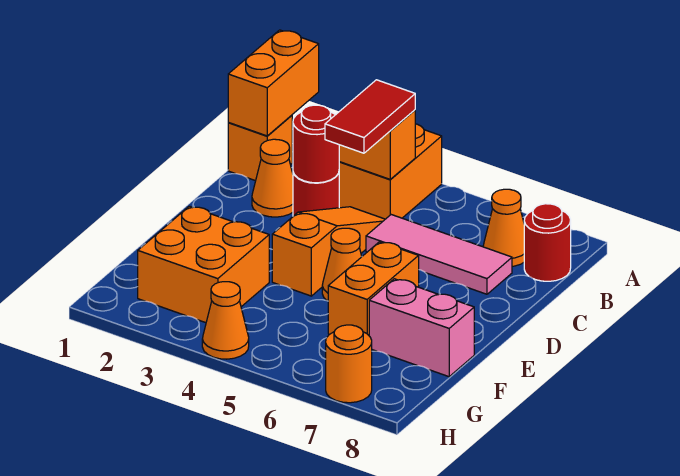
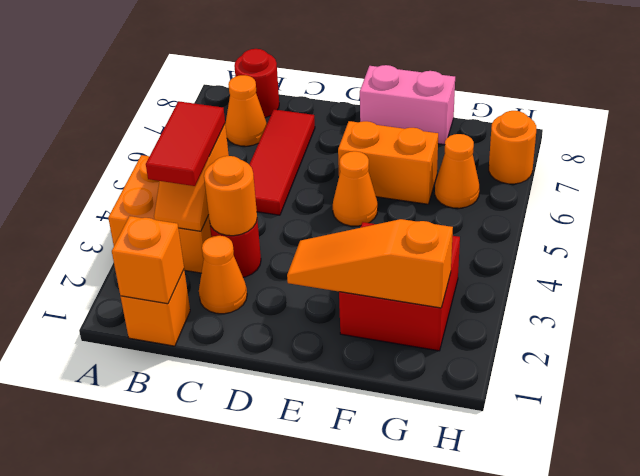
orange brick A1:B1 level 2 -> orange brick B1 level 2
red tile B4:C4 level 3 -> red tile B3:B4 level 3
red round brick C3 level 2 -> orange round brick C3 level 2
orange slope C4:E4 level 1 top E -> orange slope E2:G2 level 2 top G
pink tile C5:C7 level 1 -> red tile C5:C7 level 1
orange brick F2:G3 level 1 -> red brick F2:G3 level 1
pink brick F7:F8 level 1 -> pink brick E8:F8 level 1
orange cone H4 level 1 -> orange cone G6 level 1

